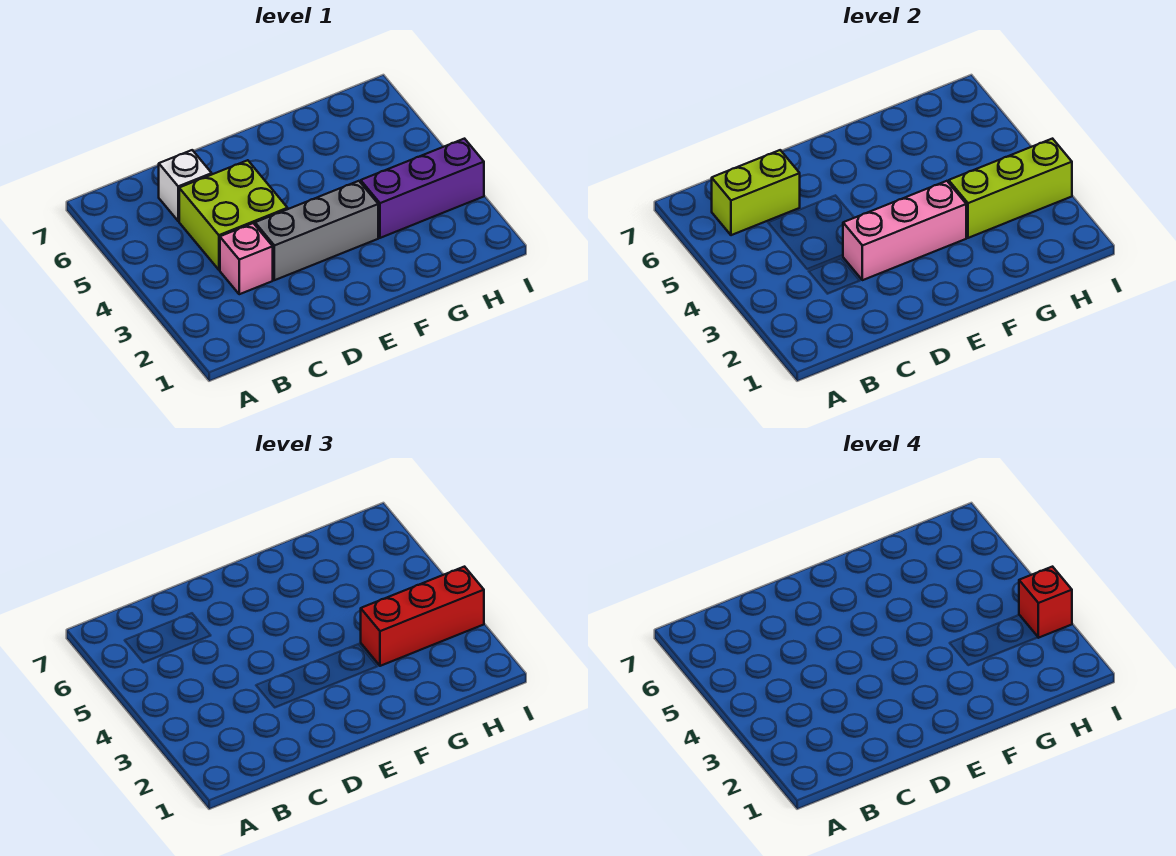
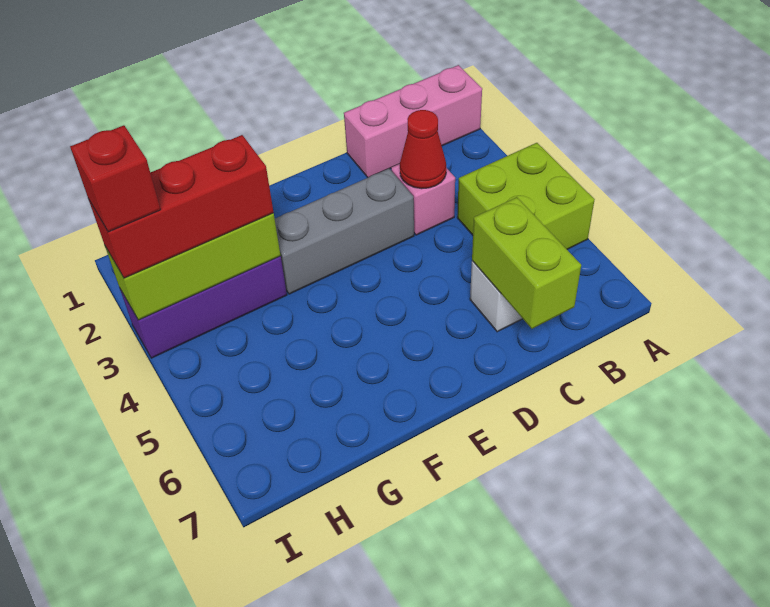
lime brick B6:C6 level 2 -> lime brick C6:C7 level 2
none -> red cone C3 level 2
lime brick C4:D5 level 1 -> lime brick A4:B5 level 1
pink brick D3:F3 level 2 -> pink brick A1:C1 level 1

